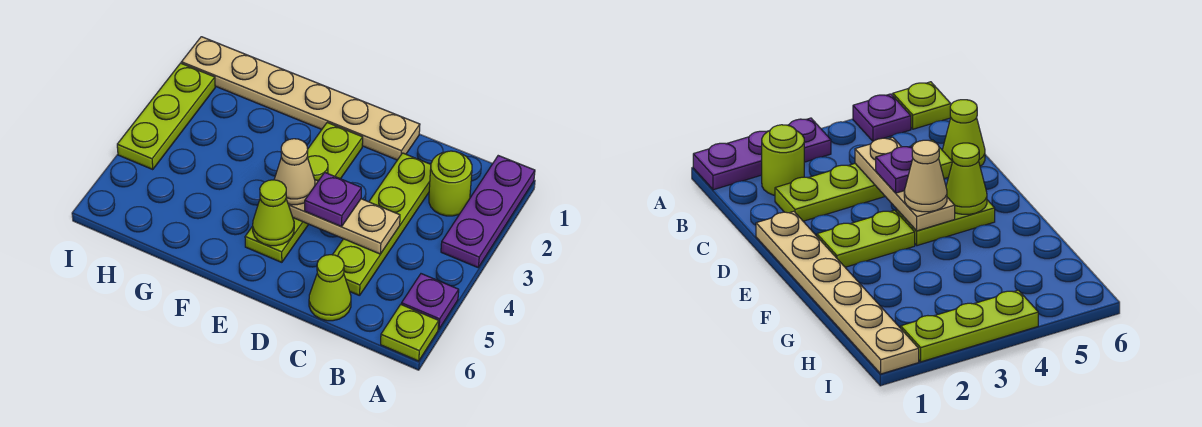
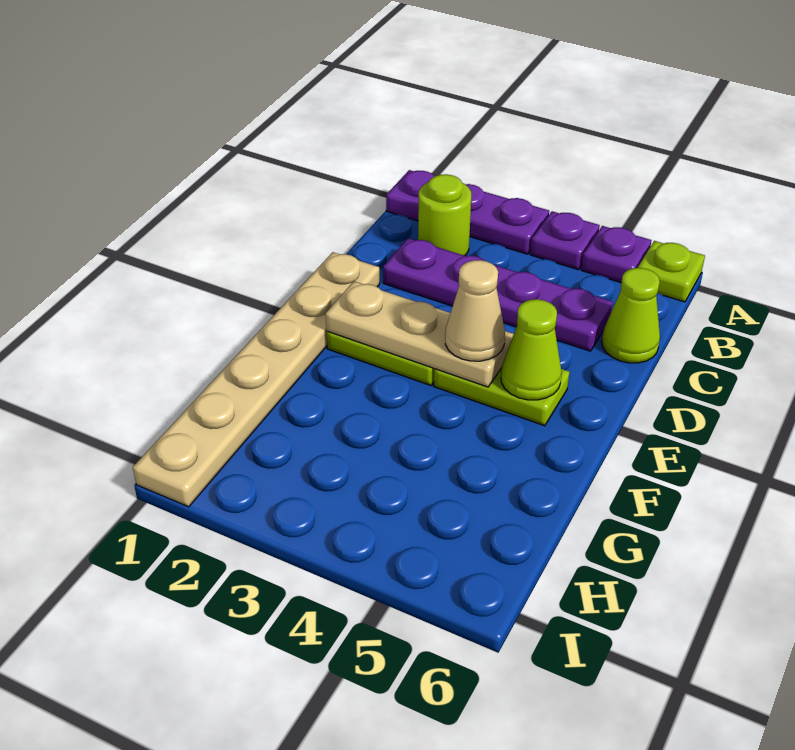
lime plate C2:C5 level 1 -> purple plate C2:C5 level 1
tan plate C4:E4 level 2 -> tan plate E2:E4 level 2
purple plate D4 level 3 -> purple plate A4 level 1
lime plate I2:I4 level 1 -> none

